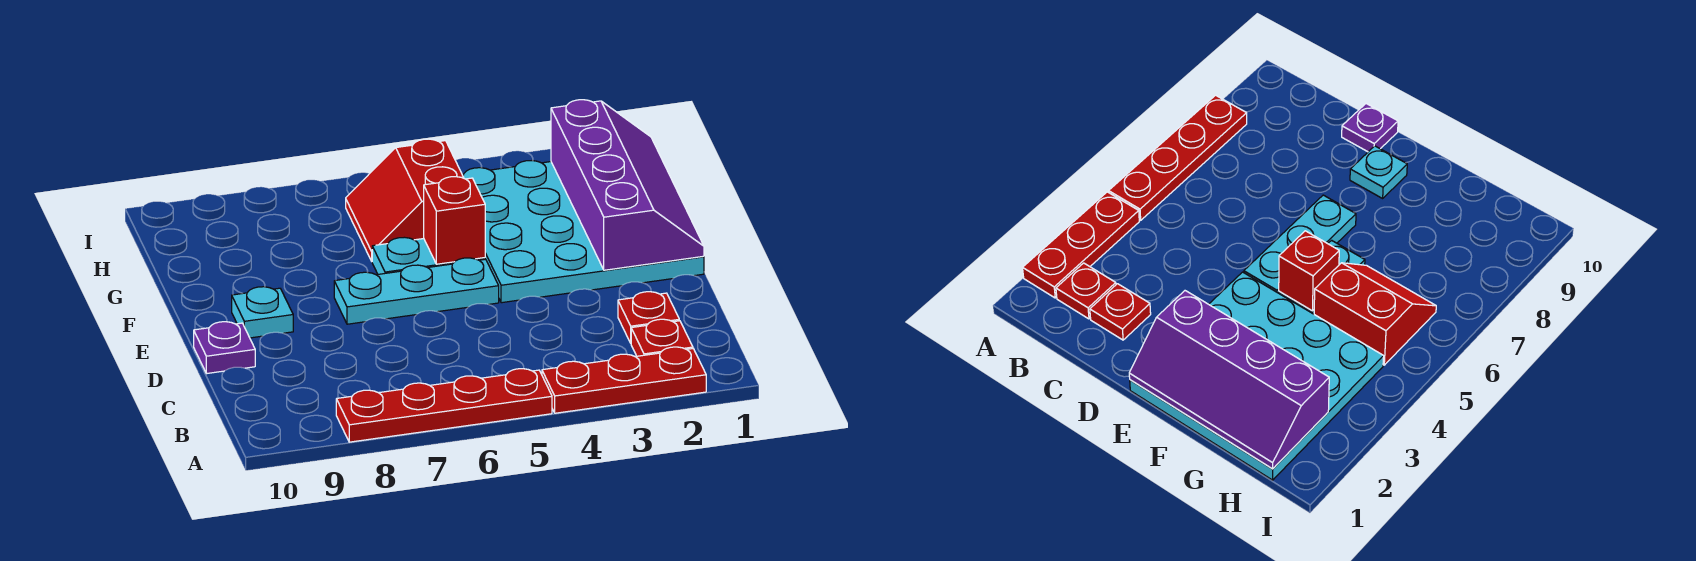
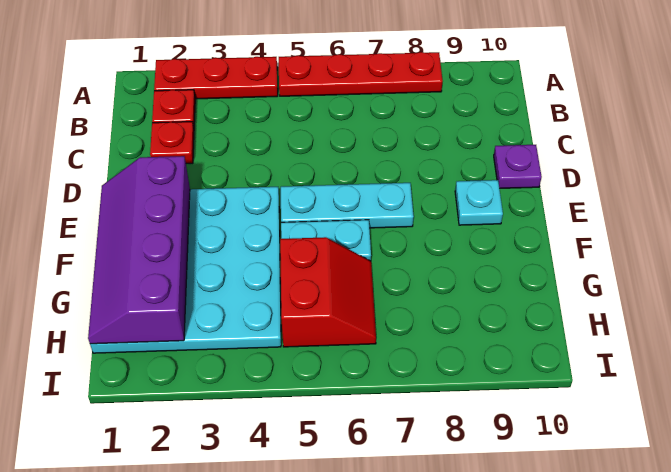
red brick F5 level 2 -> none

